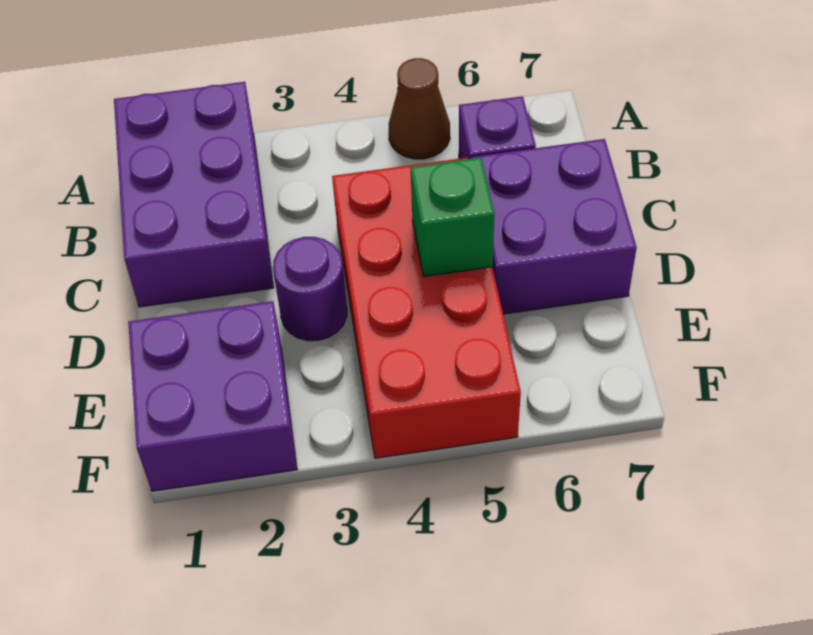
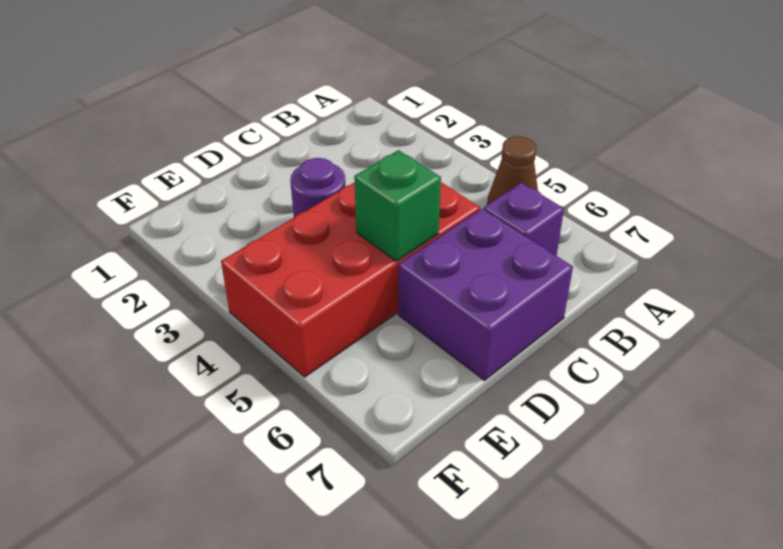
purple brick A1:C2 level 1 -> none
purple brick E1:F2 level 1 -> none

